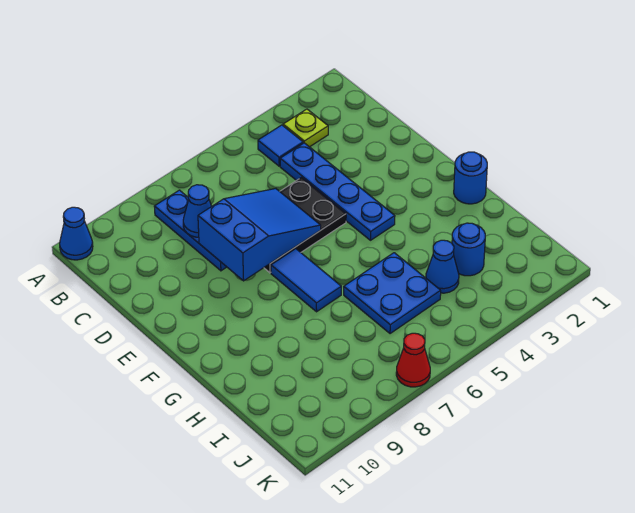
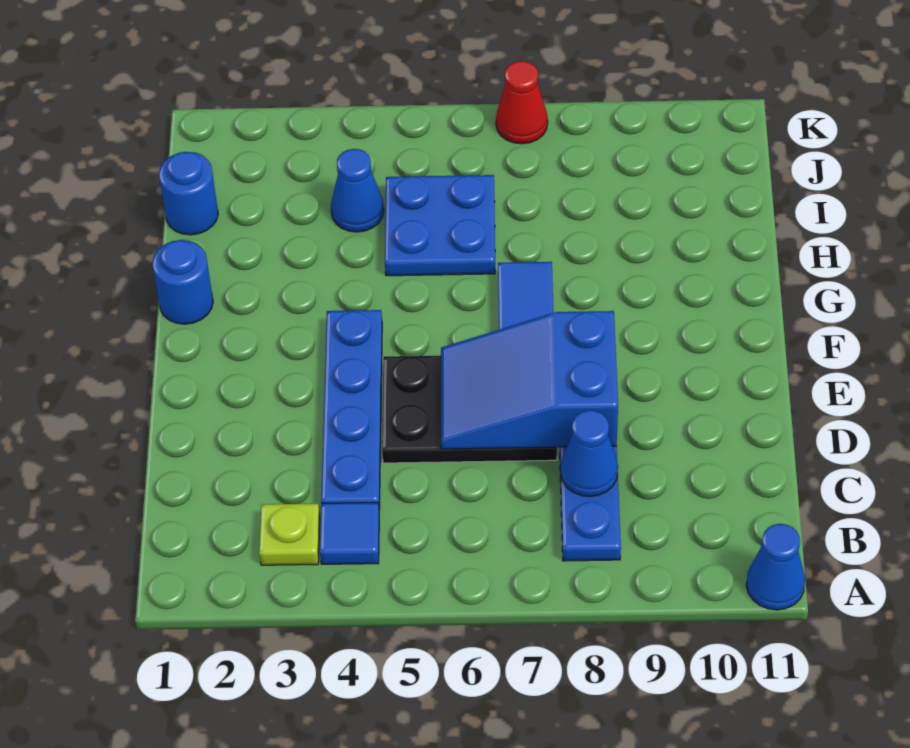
blue round brick I3 level 1 -> blue round brick I1 level 1

